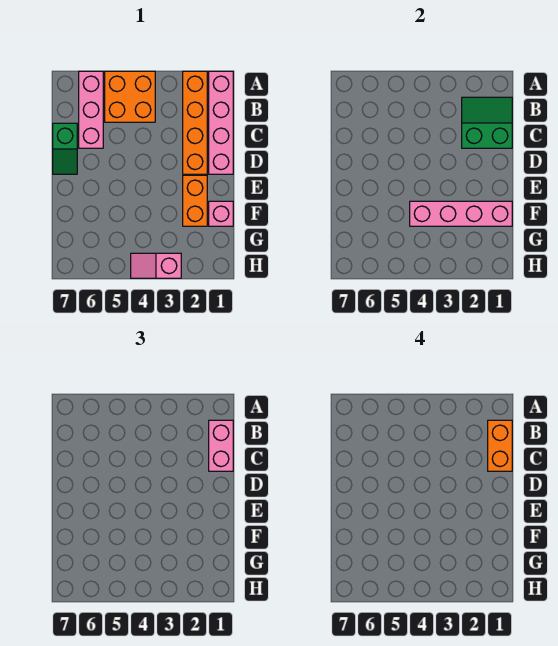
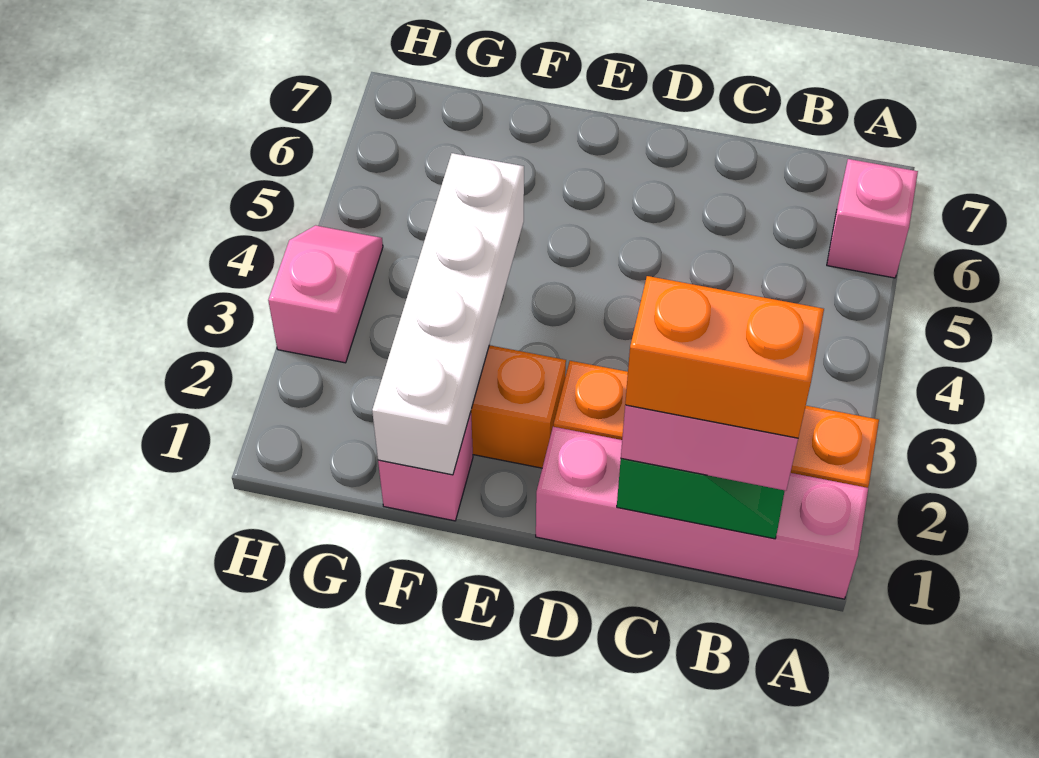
orange brick A4:B5 level 1 -> none
pink brick A6:C6 level 1 -> pink brick A6 level 1
green slope C7:D7 level 1 top C -> none
pink brick F1:F4 level 2 -> white brick F1:F4 level 2

